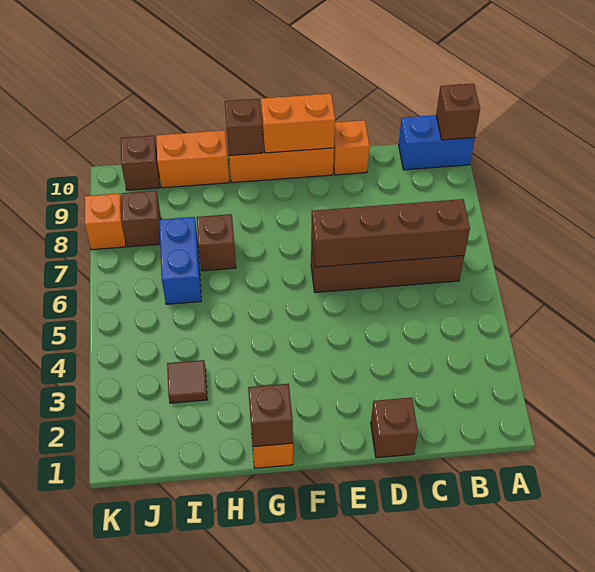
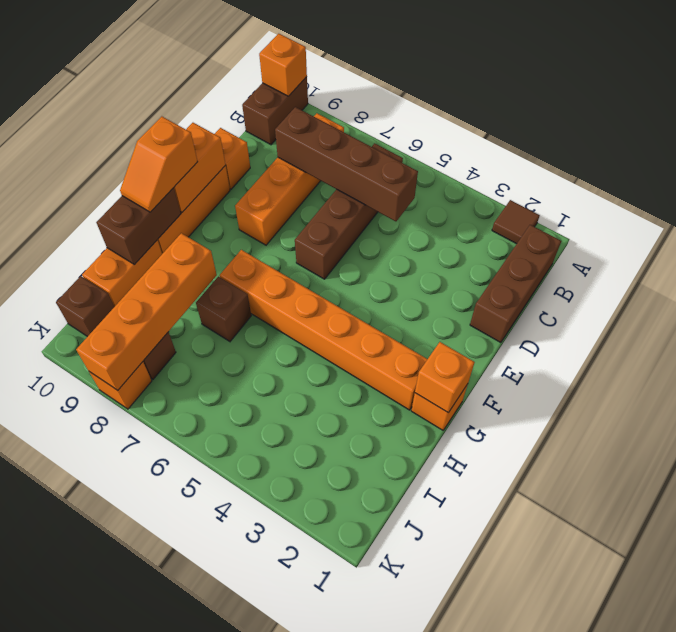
blue brick A10:B10 level 1 -> brown brick A10:B10 level 1
brown brick A10 level 2 -> orange brick A10 level 2
brown brick B6:E6 level 2 -> brown brick C5:C8 level 2
none -> orange brick B8:E8 level 1
brown brick D1 level 1 -> brown brick B1:D1 level 1
none -> orange slope F10:G10 level 3 top F
brown brick G1 level 2 -> orange brick G1 level 2
none -> orange brick G2:G7 level 1
brown brick G10 level 2 -> brown brick G10:H10 level 2
none -> orange brick H8:K8 level 2
brown tile I3 level 1 -> brown tile A2 level 1
blue brick I6:I7 level 1 -> none

